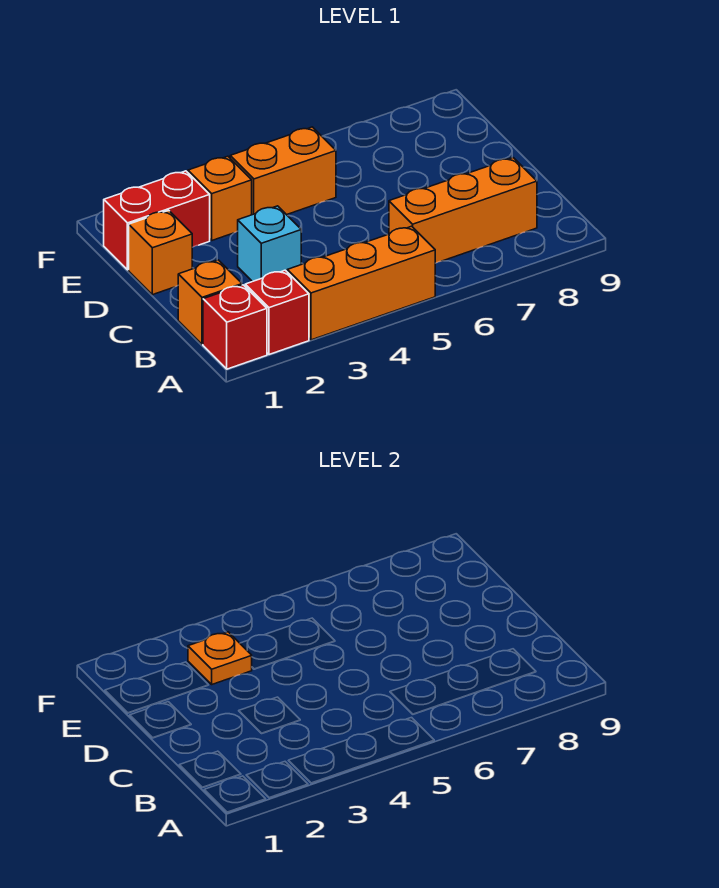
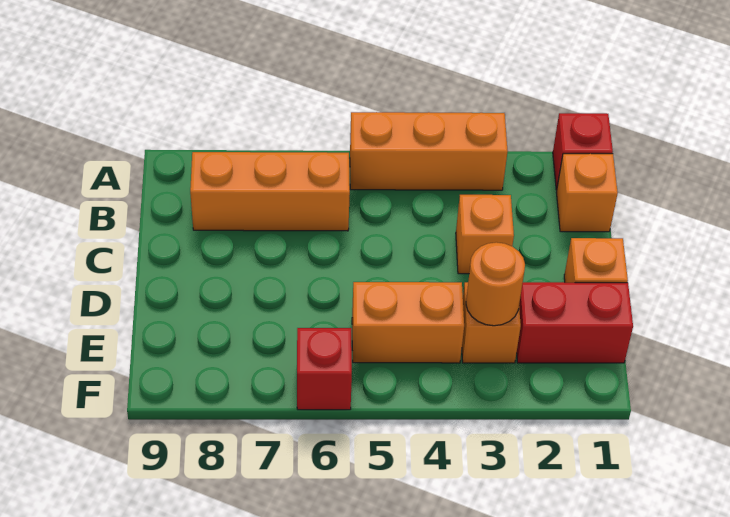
red brick A2 level 1 -> red brick F6 level 1
cyan brick C3 level 1 -> orange brick C3 level 1
orange plate E3 level 2 -> orange round brick E3 level 2

